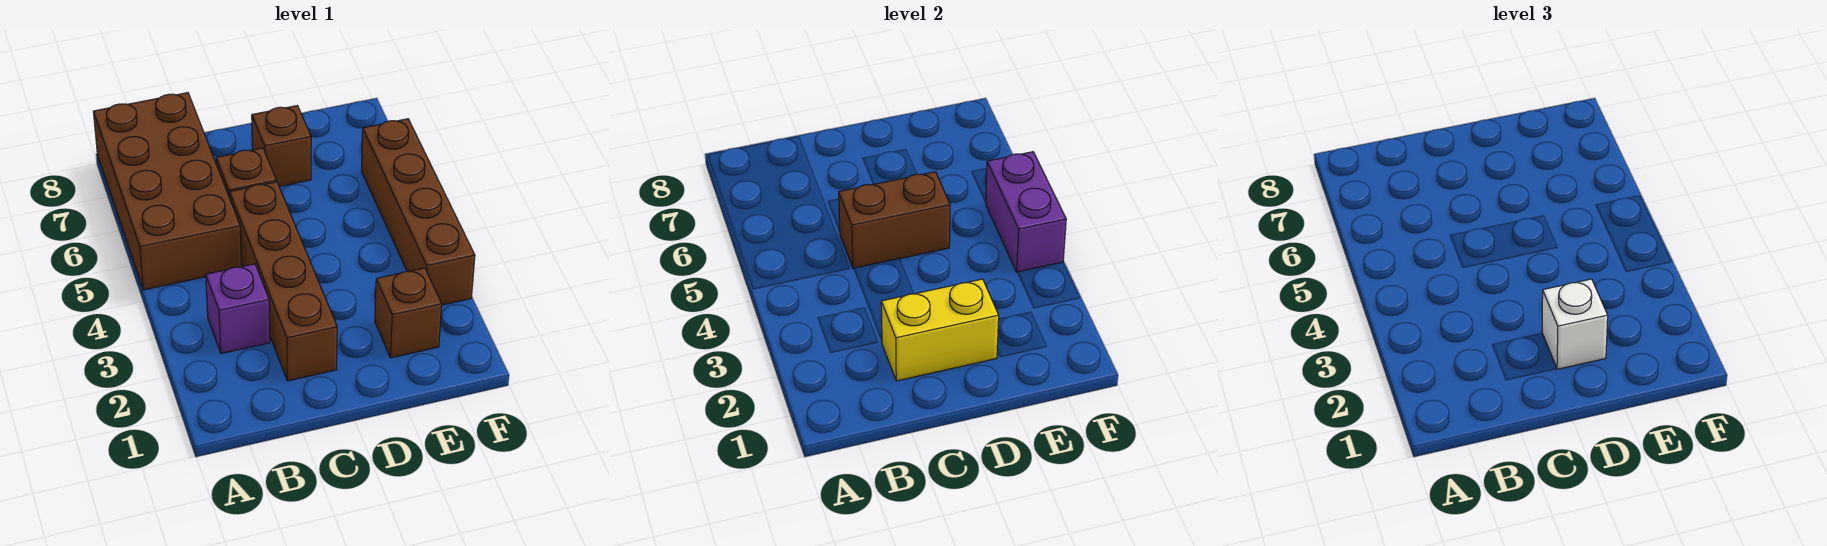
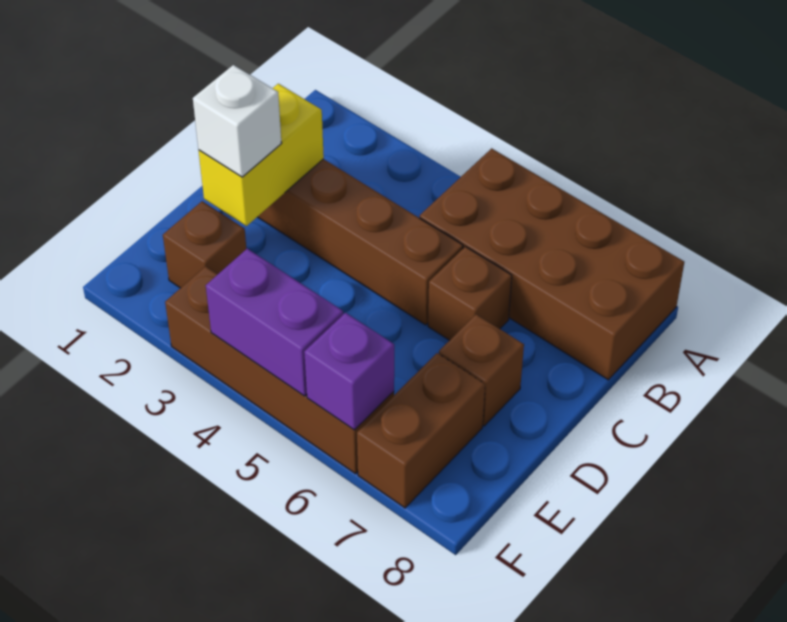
purple brick B3 level 1 -> purple brick F6 level 2
brown brick C5:D5 level 2 -> brown brick E7:F7 level 1

